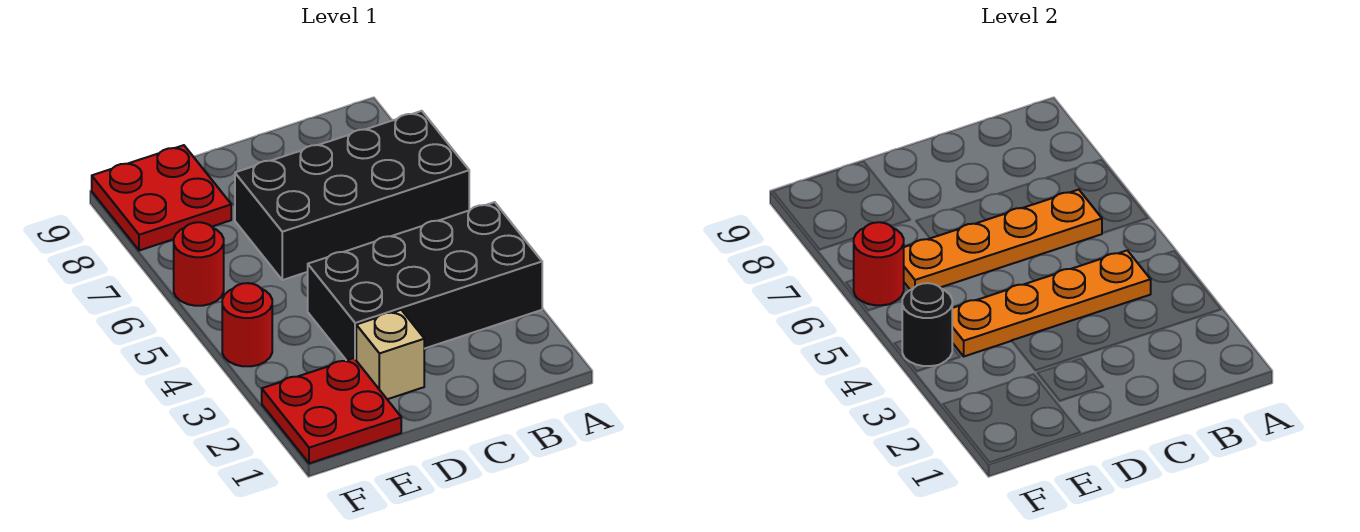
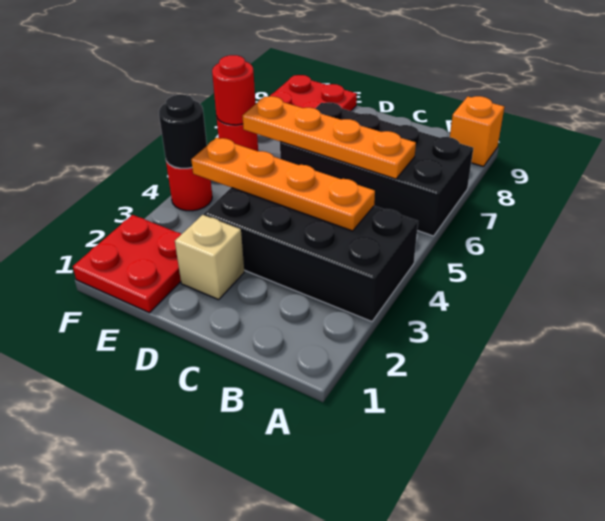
none -> orange brick A9 level 1

